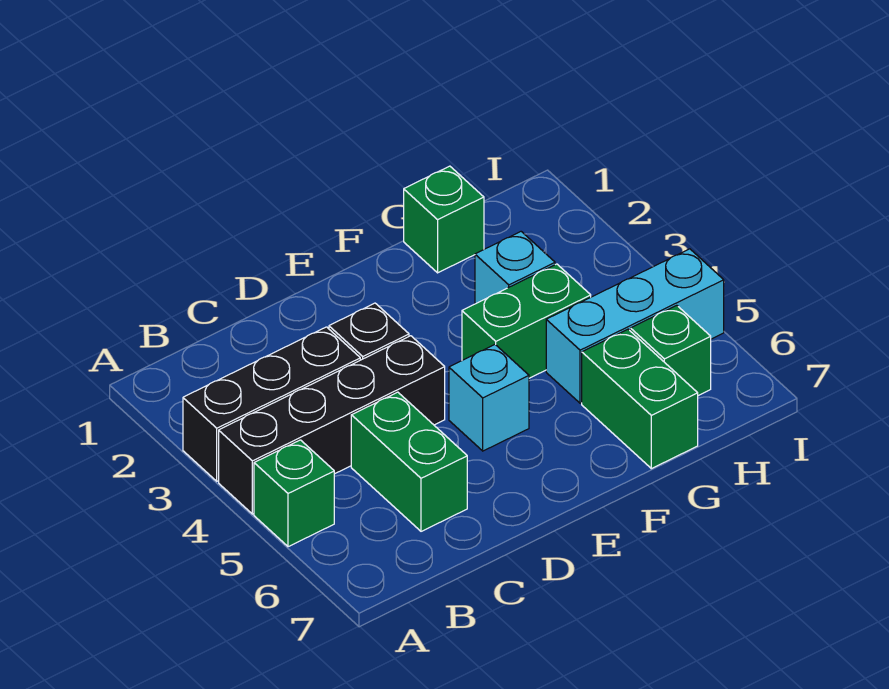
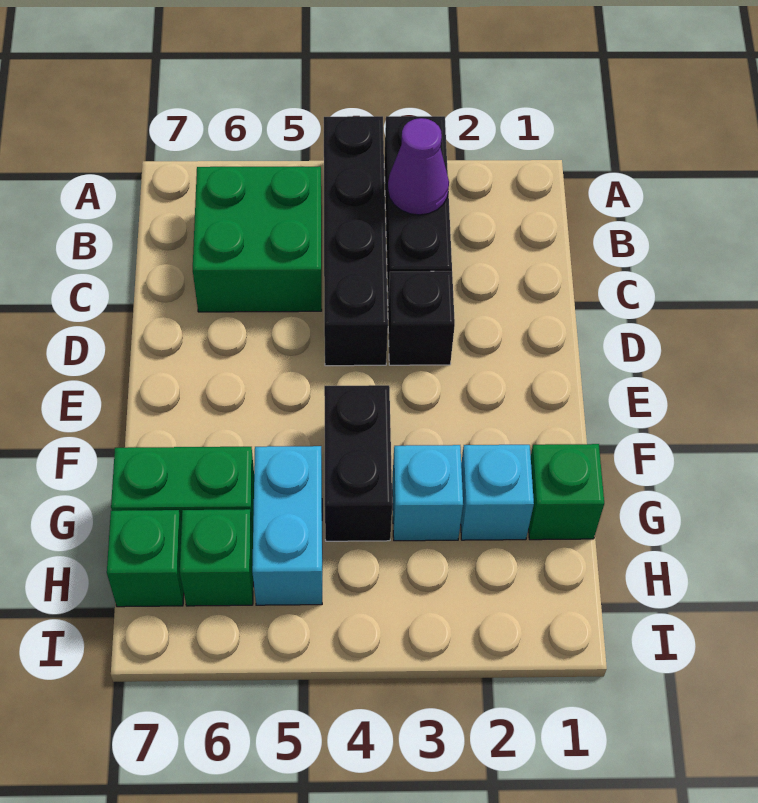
green brick A5 level 1 -> green brick H7 level 1
none -> purple cone B3 level 2
green brick C5:C6 level 1 -> green brick B5:C6 level 1
cyan brick E5 level 1 -> cyan brick G2 level 1
green brick F4:G4 level 1 -> black brick F4:G4 level 1
cyan brick G5:I5 level 1 -> cyan brick G5:H5 level 1

